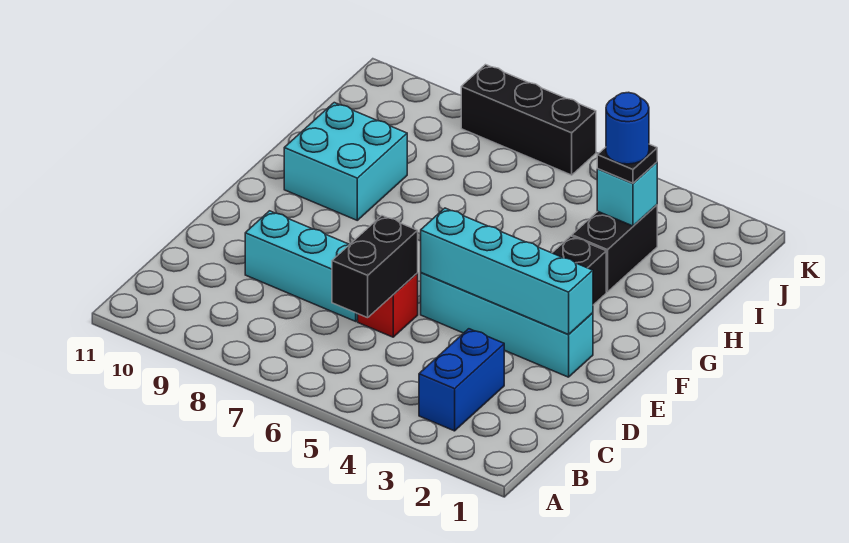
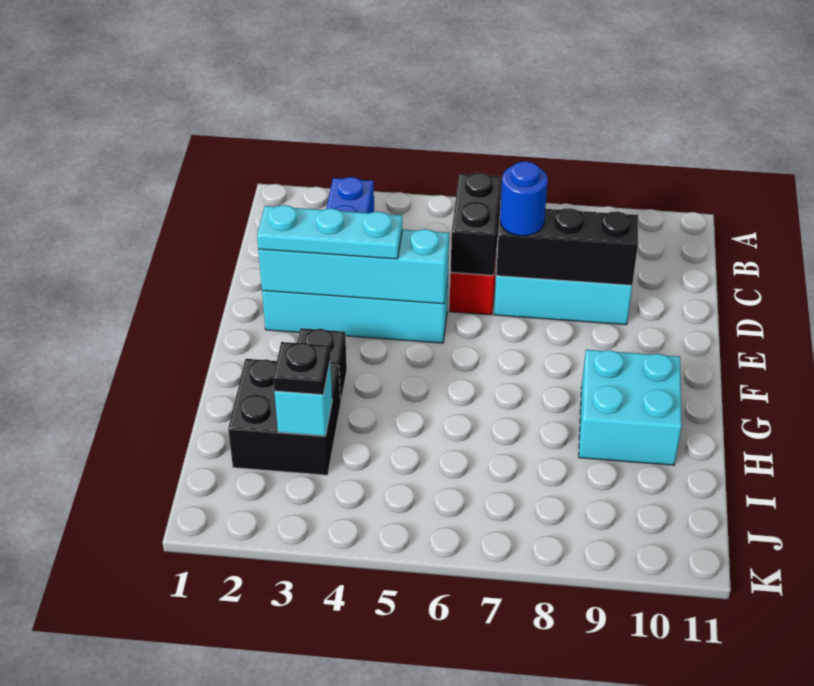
none -> cyan plate E2:E4 level 3
black brick H3:I3 level 1 -> black brick H2:I3 level 1
blue round brick I3 level 4 -> blue round brick D7 level 3
black brick K6:K8 level 1 -> black brick D7:D9 level 2

